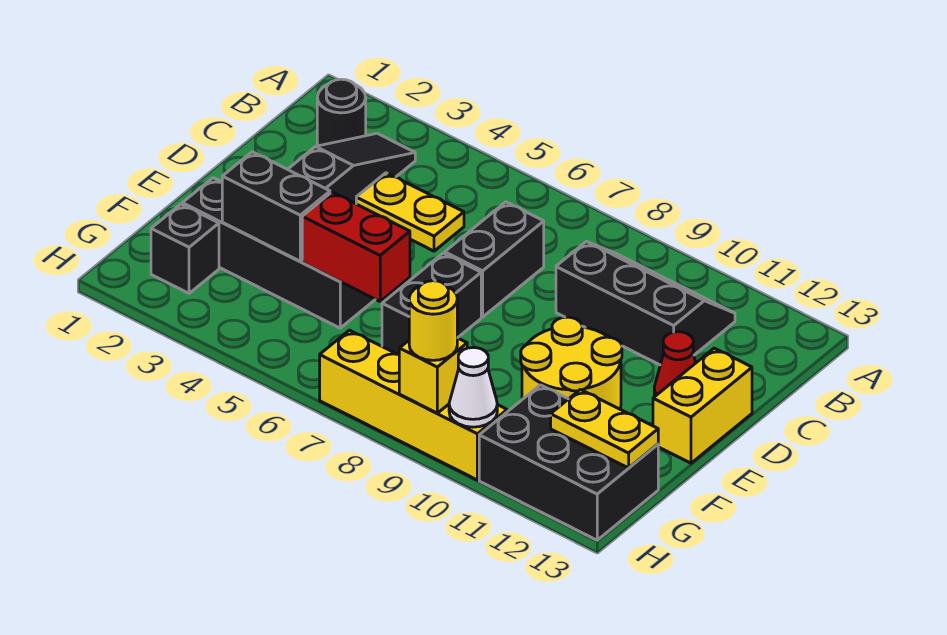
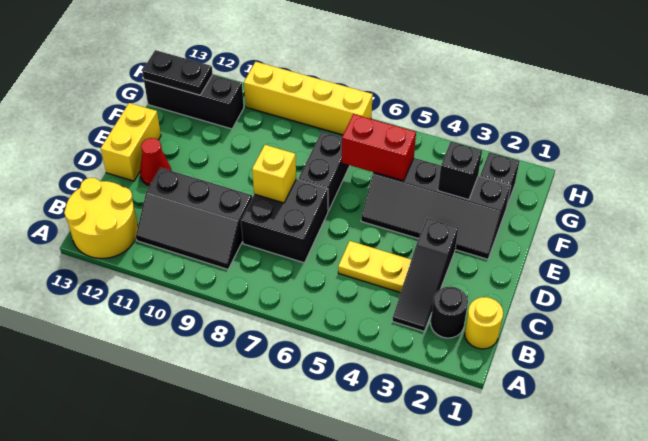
black brick C7:D7 level 1 -> black brick C7:D8 level 1
yellow round brick E10:F11 level 1 -> yellow round brick A12:B13 level 1
black brick F3:F4 level 2 -> black brick F3 level 2
black brick G11:H13 level 1 -> black brick G11:G13 level 1
yellow plate G12:G13 level 2 -> black plate G12:G13 level 2
yellow brick H9 level 2 -> yellow brick D8 level 2
yellow round brick H9 level 3 -> yellow round brick B1 level 1
white cone H10 level 2 -> none

